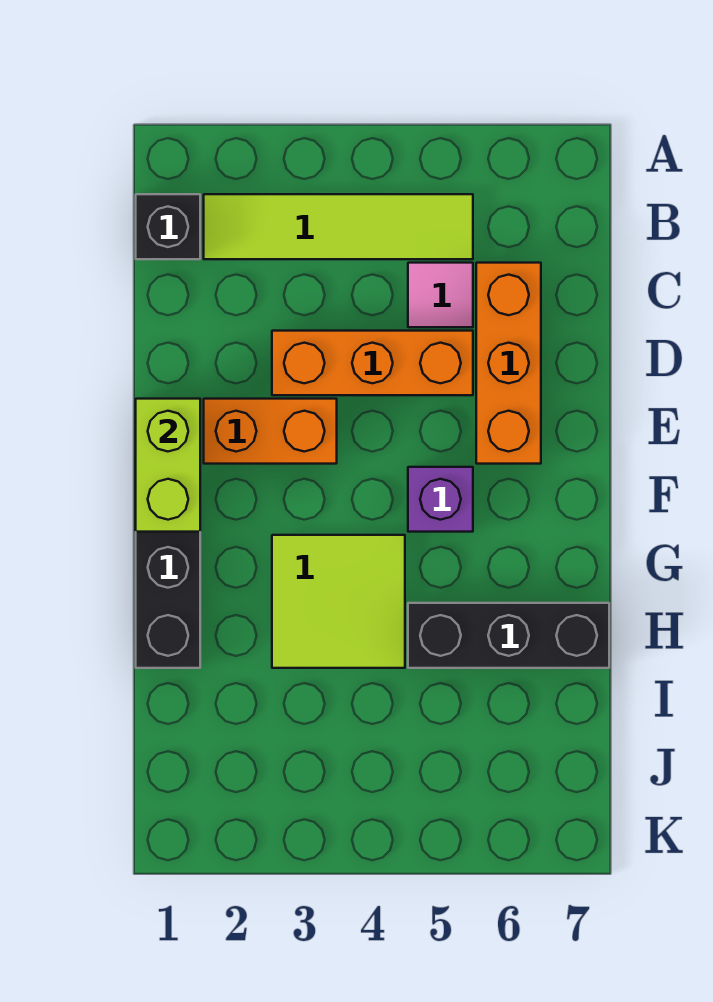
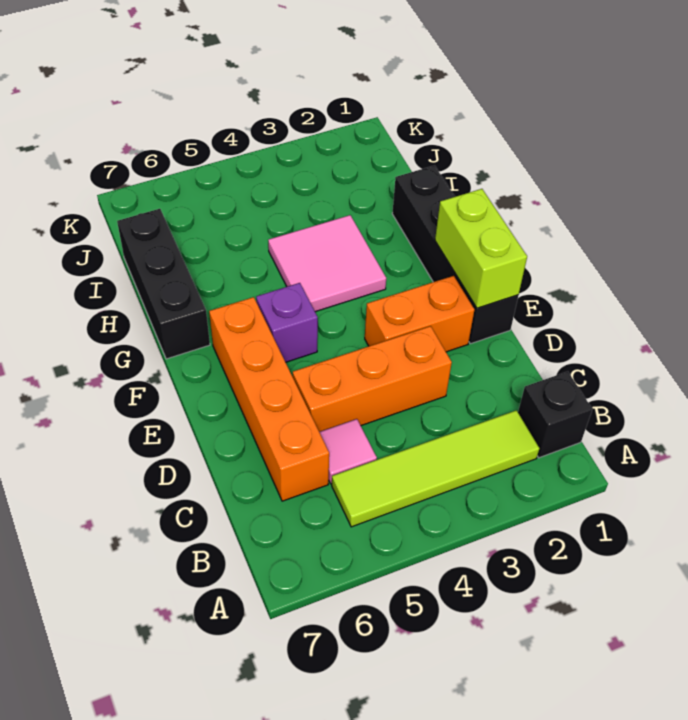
orange brick C6:E6 level 1 -> orange brick C6:F6 level 1
lime tile G3:H4 level 1 -> pink tile G3:H4 level 1
black brick H5:H7 level 1 -> black brick G7:I7 level 1

